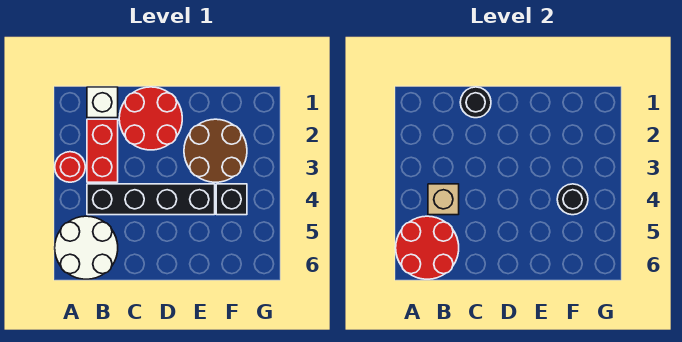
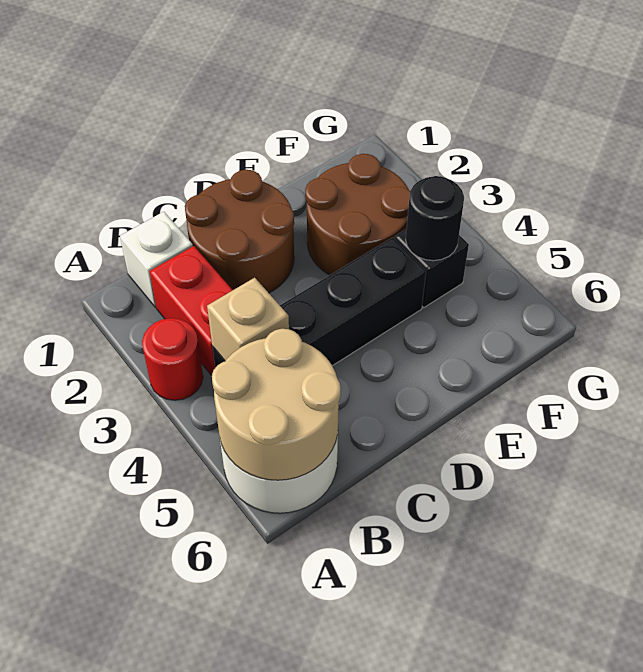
red round brick A5:B6 level 2 -> tan round brick A5:B6 level 2
red round brick C1:D2 level 1 -> brown round brick C1:D2 level 1
black round brick C1 level 2 -> none

